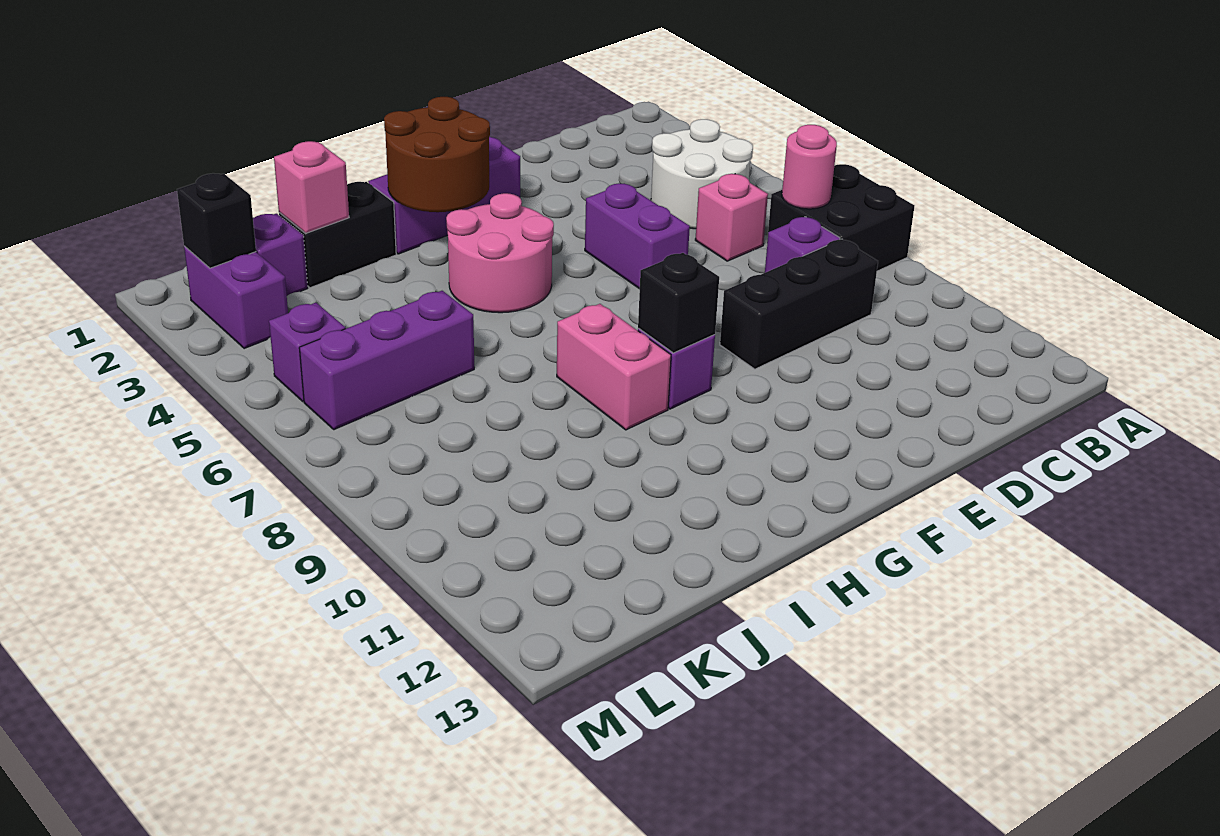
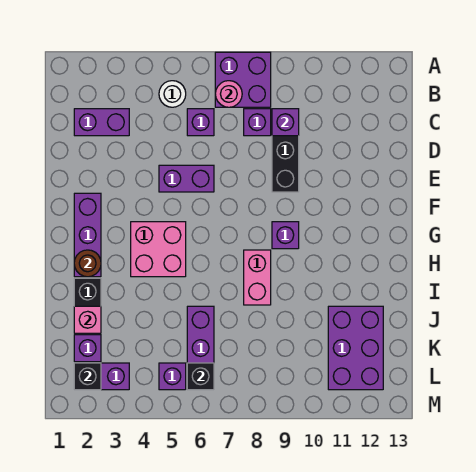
black brick A7:B8 level 1 -> purple brick A7:B8 level 1
white round brick B4:C5 level 1 -> white round brick B5 level 1
none -> purple brick C2:C3 level 1
pink brick C6 level 1 -> purple brick C6 level 1
none -> purple brick C9 level 2
brown round brick G2:H3 level 2 -> brown round brick H2 level 2
pink round brick G4:H5 level 1 -> pink brick G4:H5 level 1
black brick G9 level 2 -> black brick L6 level 2
pink brick H8:H9 level 1 -> pink brick H8:I8 level 1
none -> purple brick J11:L12 level 1

